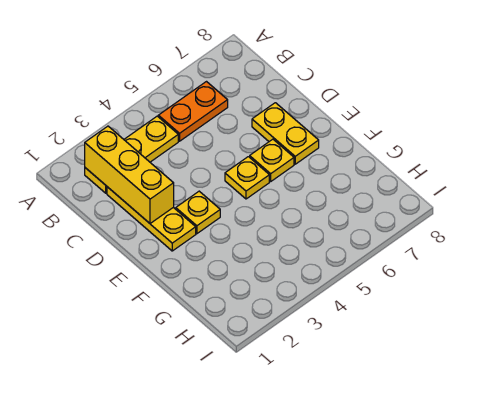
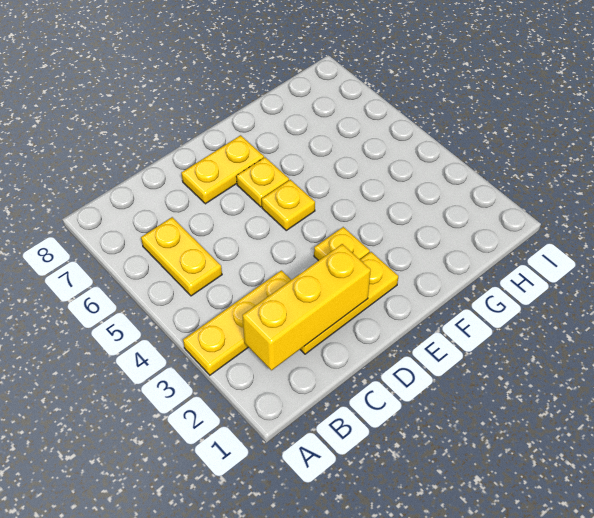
yellow plate B2:B4 level 1 -> yellow plate A3:C3 level 1
orange plate B5:B6 level 1 -> yellow plate B5:B6 level 1

